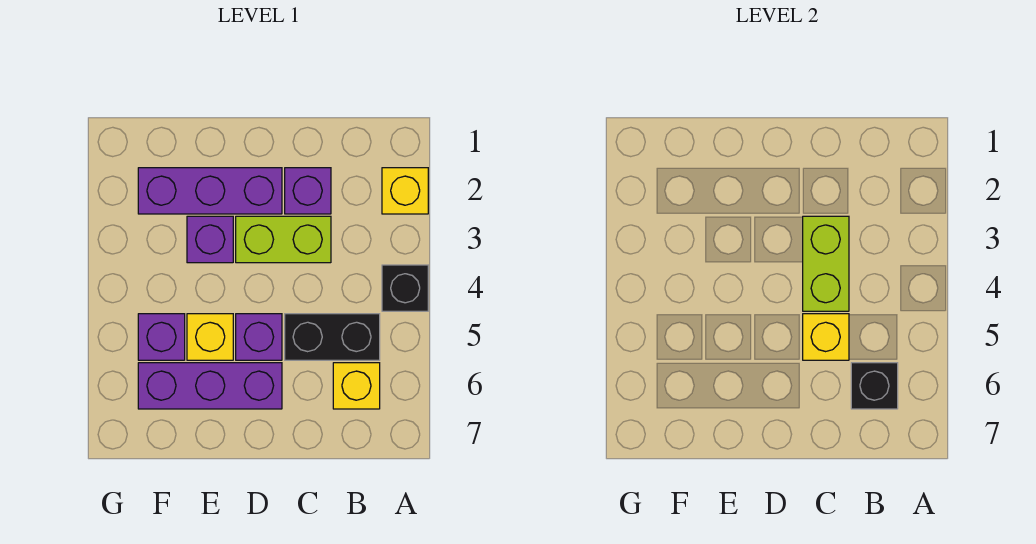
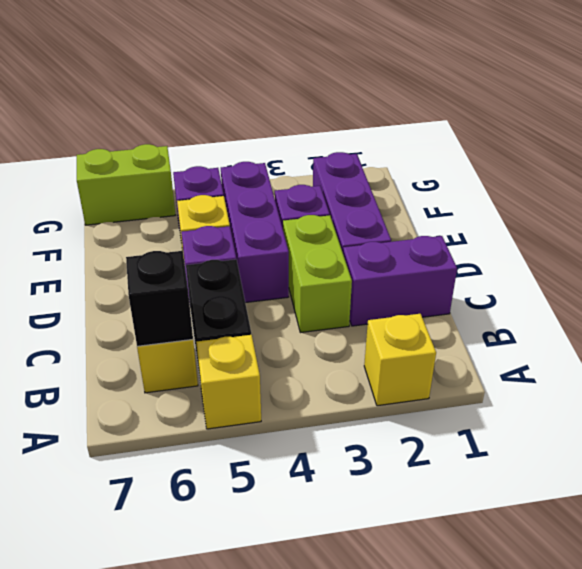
black brick A4 level 1 -> none
purple brick C2 level 1 -> purple brick C1:C2 level 1
lime brick C3:C4 level 2 -> lime brick G6:G7 level 1
yellow brick C5 level 2 -> yellow brick A5 level 1
purple brick D6:F6 level 1 -> purple brick D4:F4 level 1

